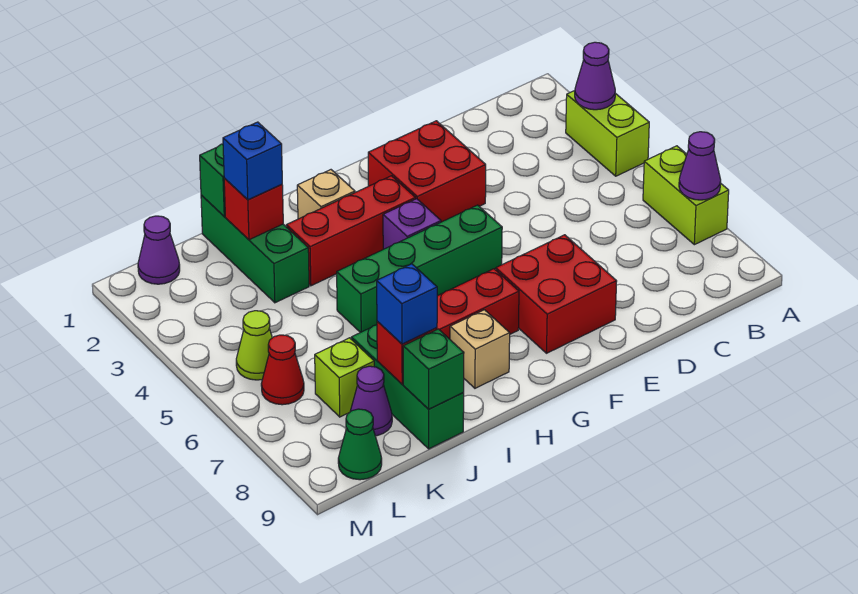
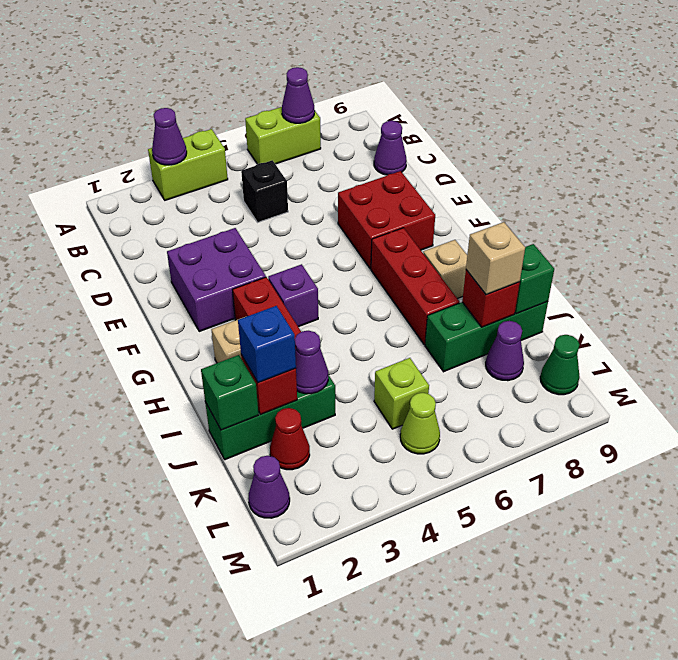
none -> black brick C5 level 1
none -> purple cone C9 level 1
red brick E2:F3 level 1 -> purple brick E2:F3 level 1
green brick F5:I5 level 1 -> none
none -> purple cone J3 level 2
blue brick J8 level 3 -> tan brick J8 level 3
lime brick K7 level 1 -> lime brick K5 level 1
red cone L6 level 1 -> red cone K2 level 1

